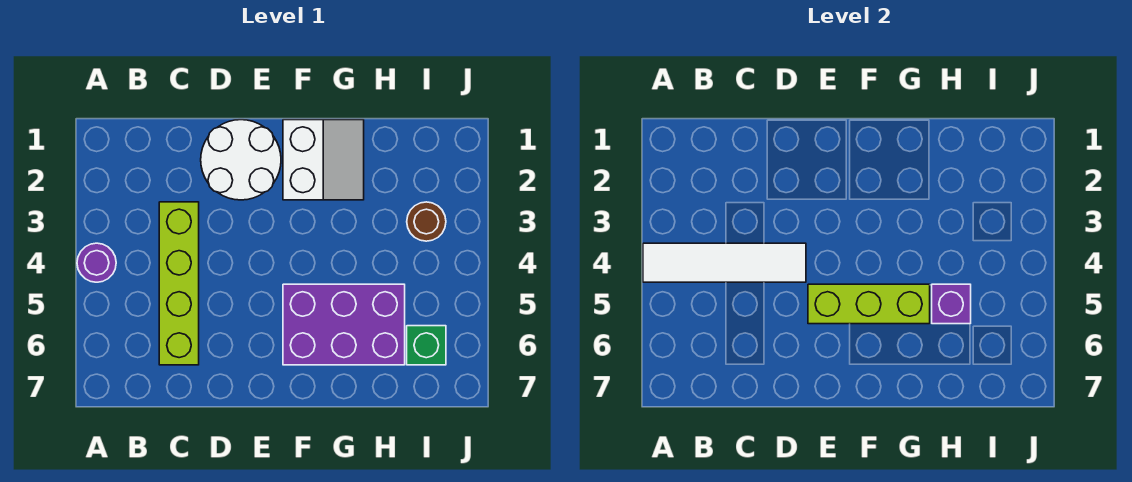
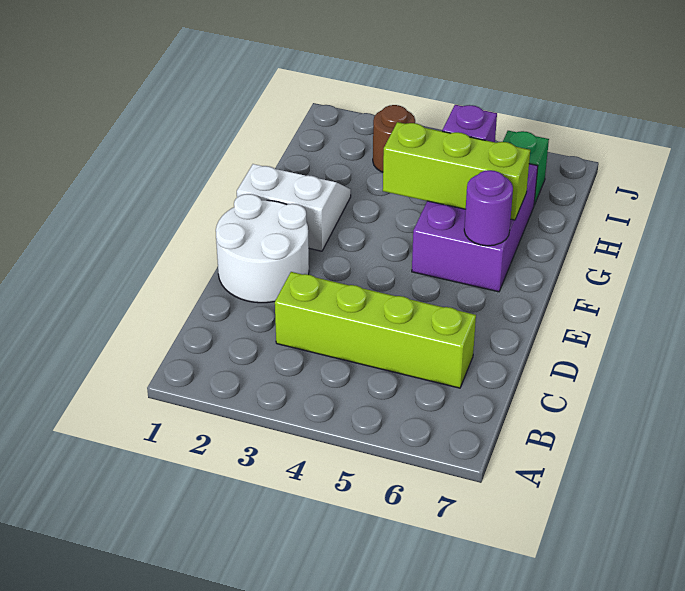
purple round brick A4 level 1 -> purple round brick F6 level 2
white tile A4:D4 level 2 -> none
lime brick E5:G5 level 2 -> lime brick G4:G6 level 2

